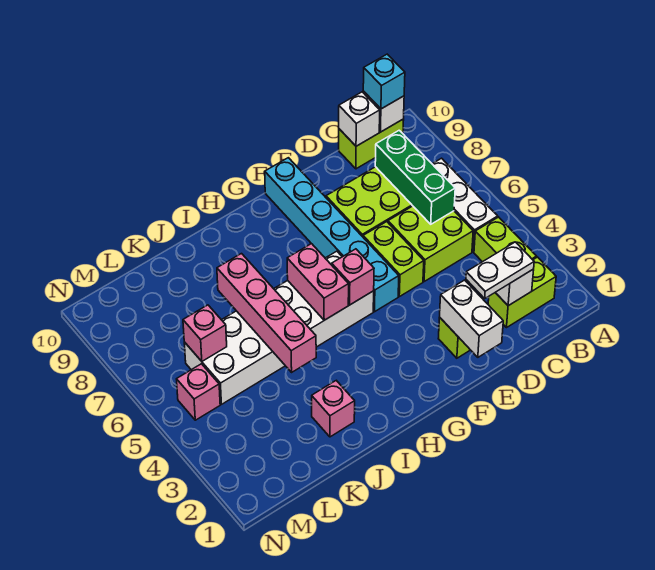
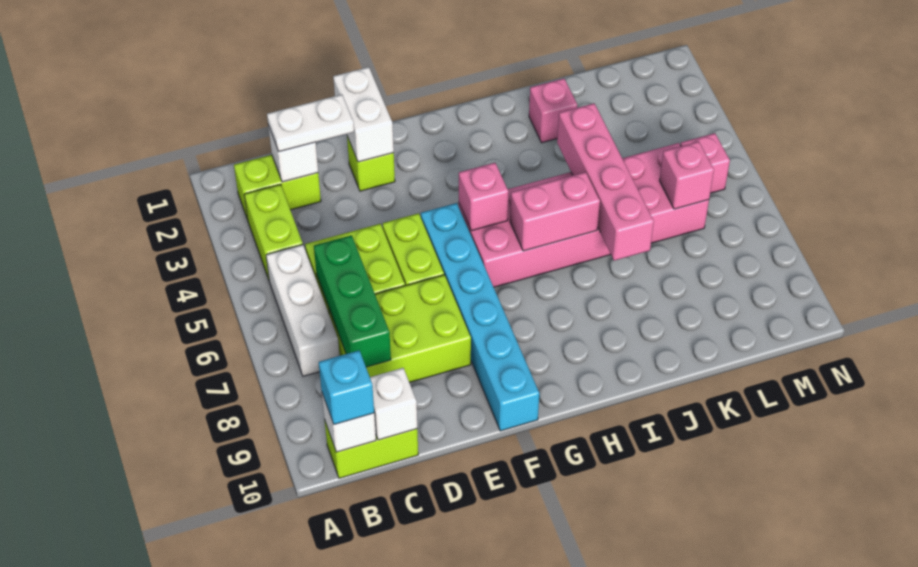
white brick G5:L6 level 1 -> pink brick G5:L6 level 1
pink brick H5:H6 level 2 -> pink brick H6:I6 level 2

